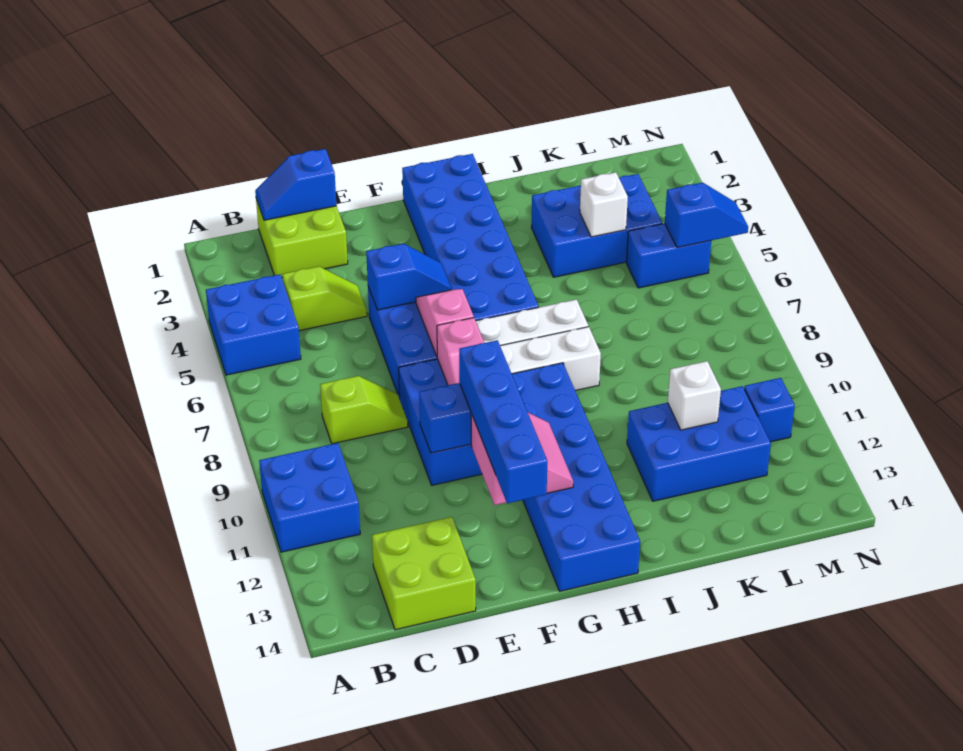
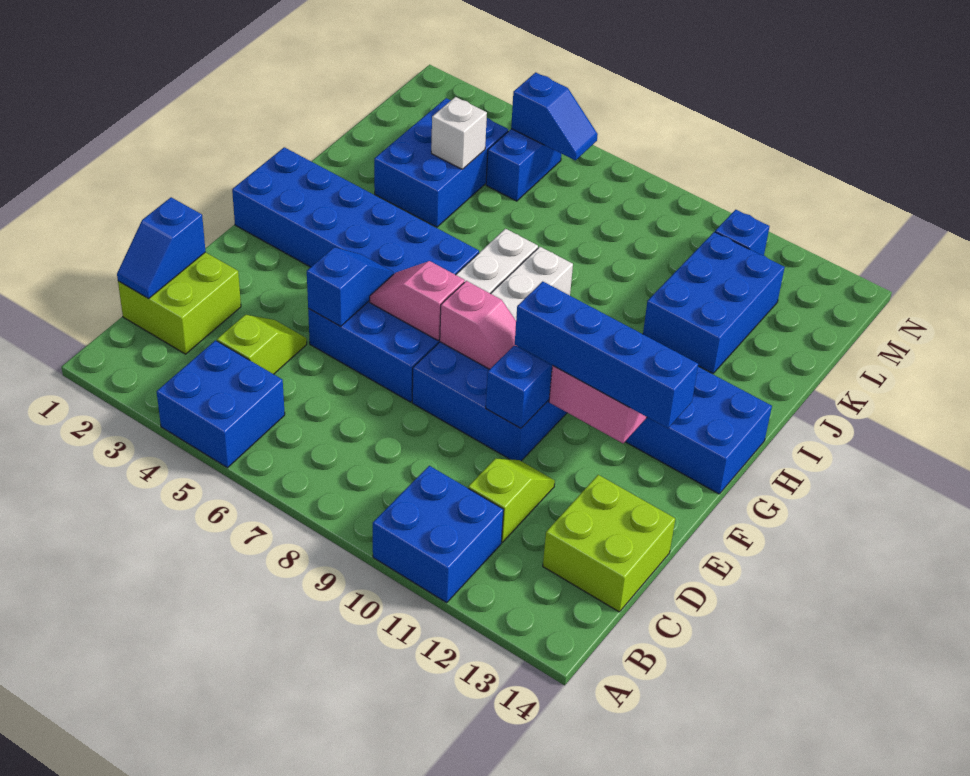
lime slope C8:D8 level 1 top C -> lime slope C11:D11 level 1 top C
white brick K11 level 2 -> none
blue slope M5:N5 level 2 top M -> blue slope M5:M6 level 2 top 5

